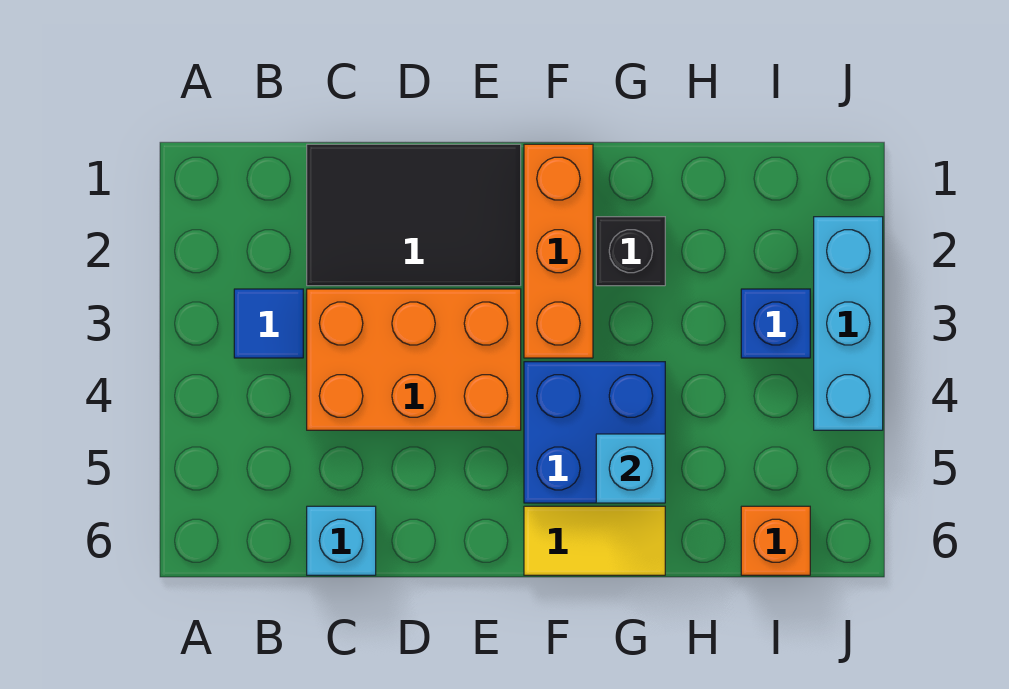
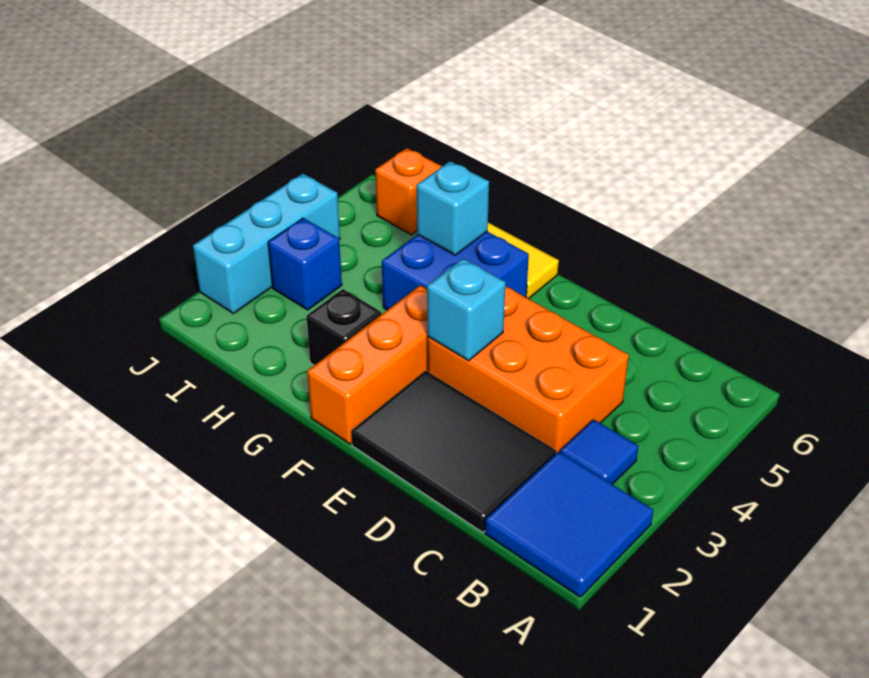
none -> blue tile A1:B2 level 1
cyan brick C6 level 1 -> cyan brick E3 level 2

